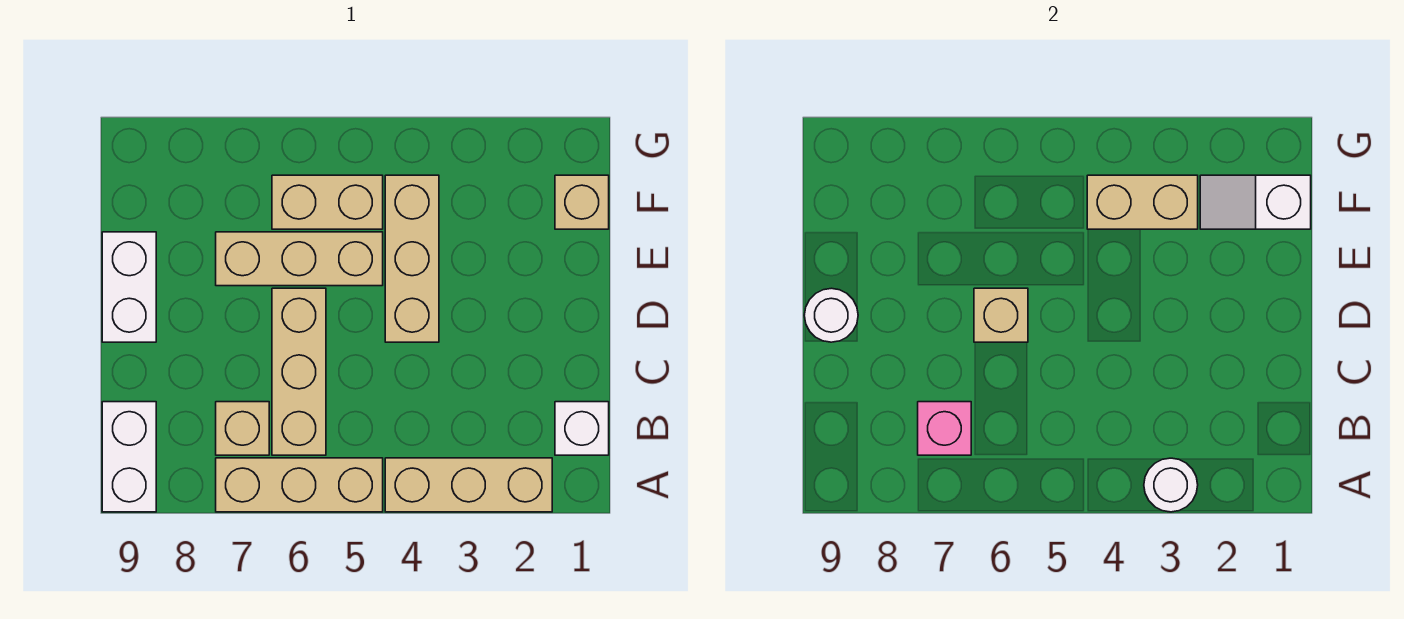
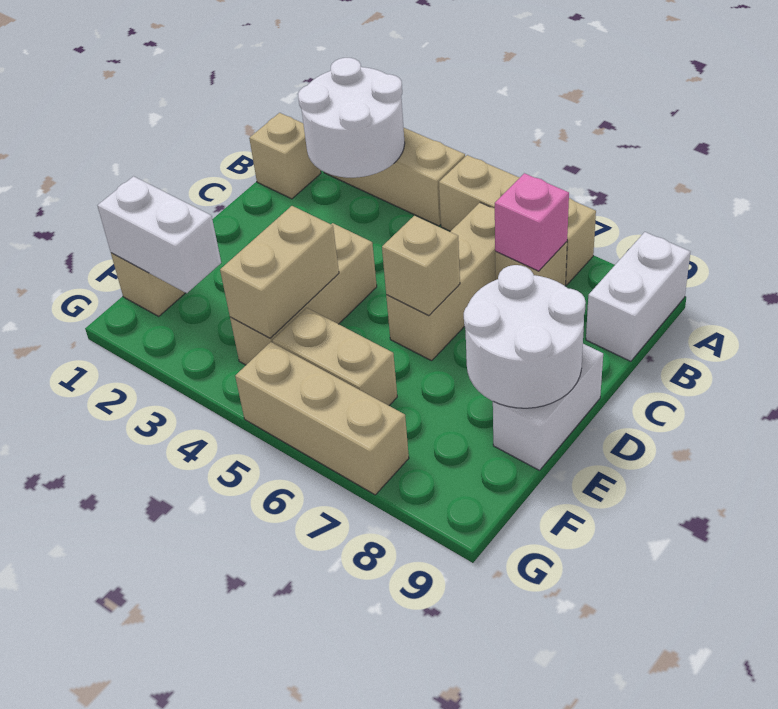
white round brick A3 level 2 -> white round brick A2:B3 level 2
white brick B1 level 1 -> tan brick B1 level 1
white round brick D9 level 2 -> white round brick D8:E9 level 2
tan brick E5:E7 level 1 -> tan brick G5:G7 level 1
white slope F1:F2 level 2 top 1 -> white brick F1:F2 level 2
tan brick F3:F4 level 2 -> tan brick E4:F4 level 2

